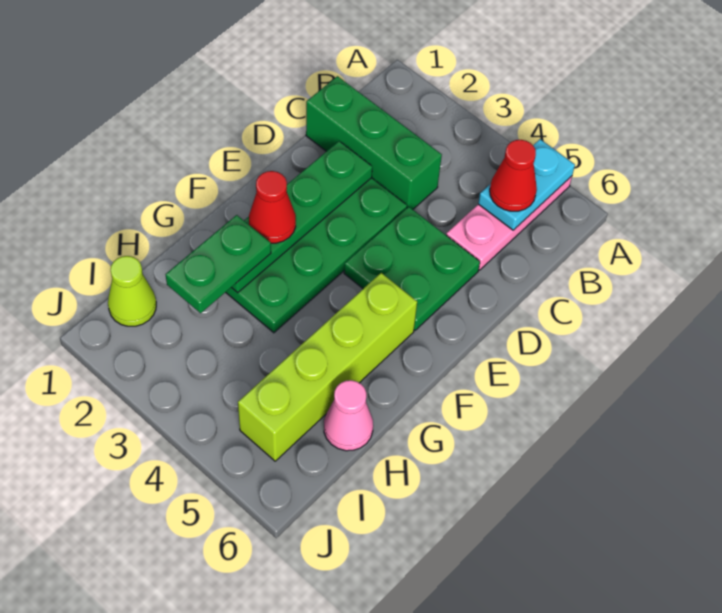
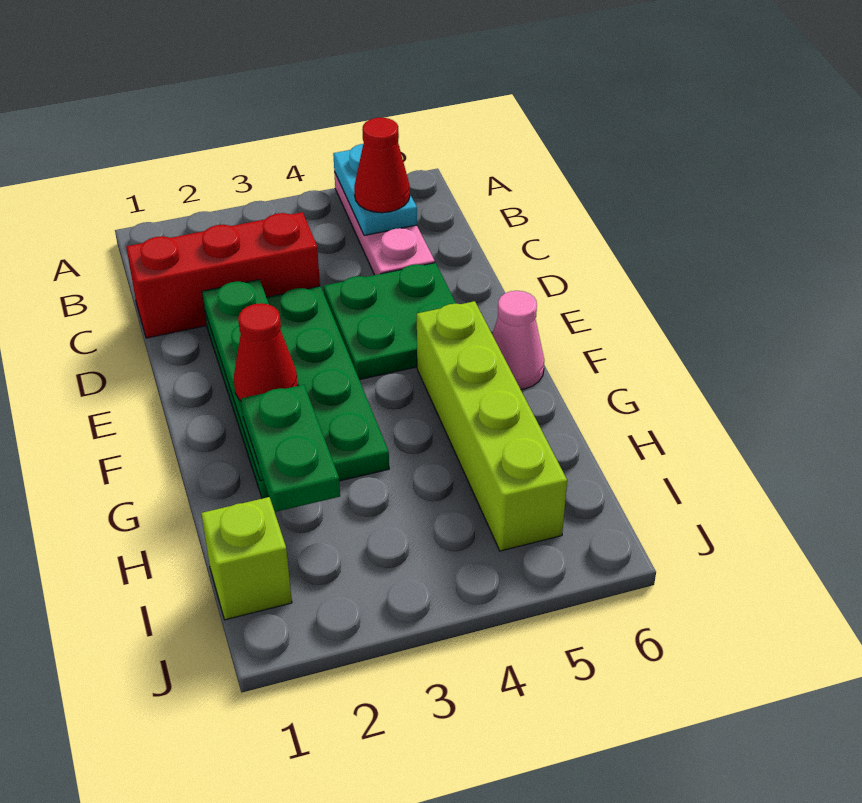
green brick C1:C3 level 1 -> red brick C1:C3 level 1
pink cone H6 level 1 -> pink cone F6 level 1
lime cone I1 level 1 -> lime brick I1 level 1

